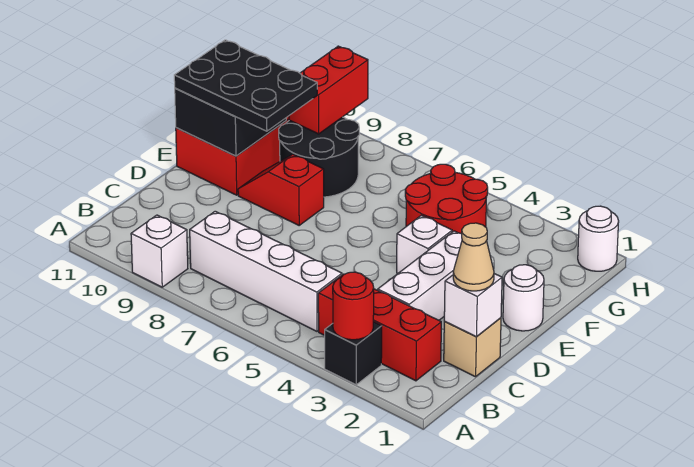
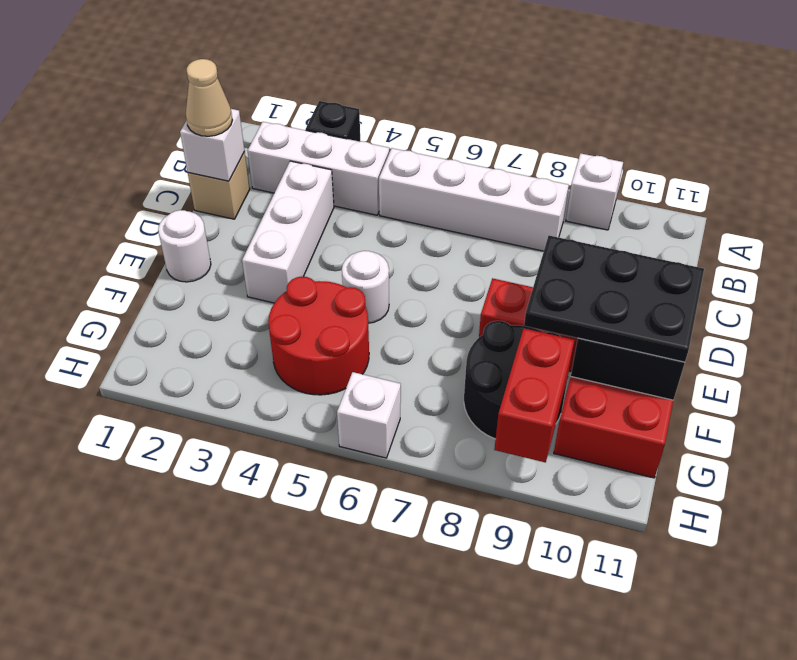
red round brick A3 level 2 -> none
red brick B2:B4 level 1 -> white brick B2:B4 level 1
white brick E4 level 1 -> white brick H6 level 1
white round brick H1 level 1 -> white round brick E5 level 1

